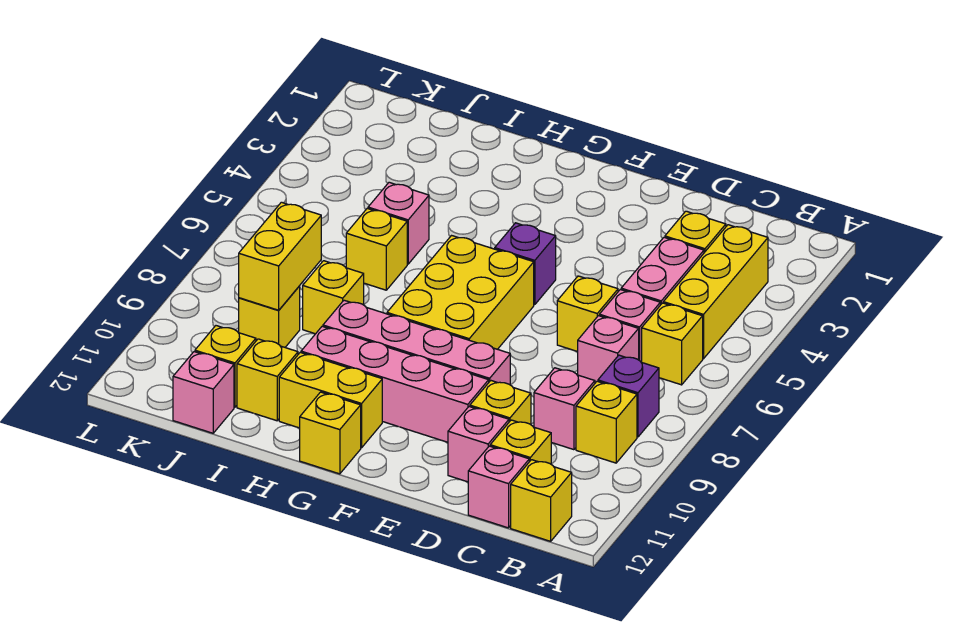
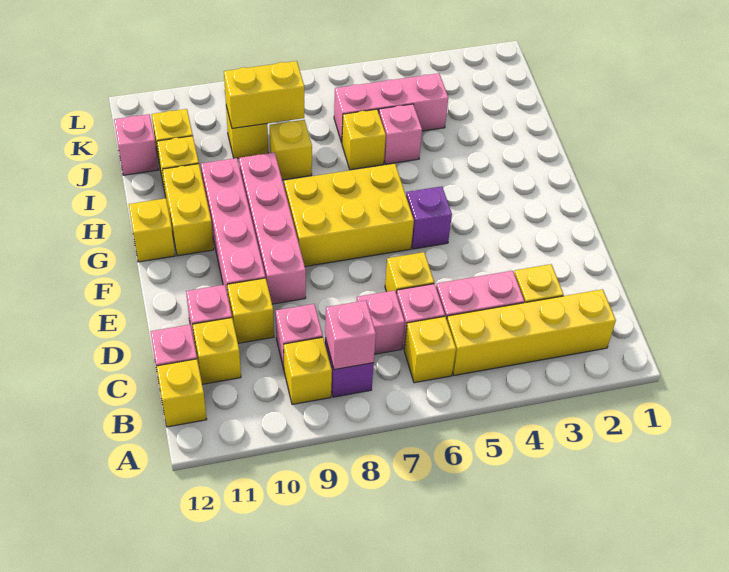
yellow brick B3:B5 level 1 -> yellow brick B2:B5 level 1
none -> pink brick B8 level 2
none -> pink brick J4:J6 level 1

